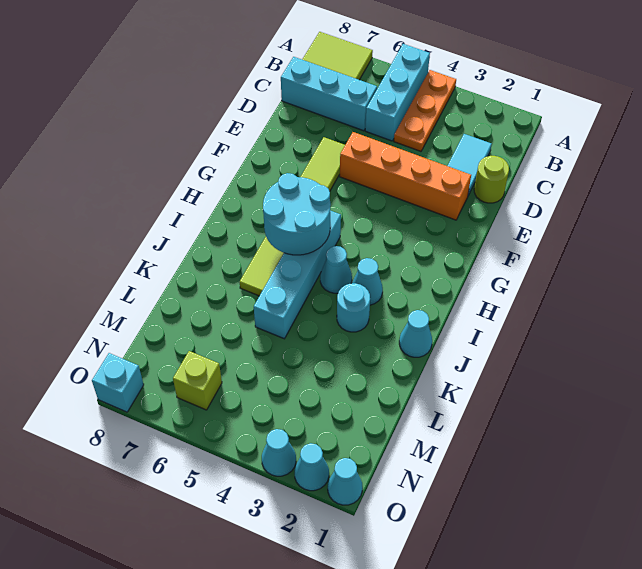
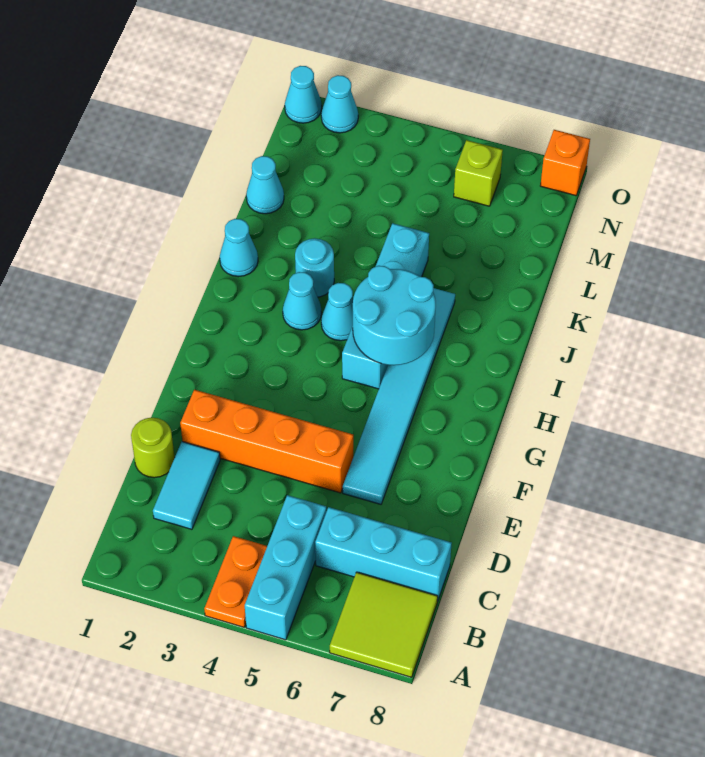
orange plate A4:C4 level 1 -> orange plate A4:B4 level 1
lime tile E6:J6 level 1 -> cyan tile E6:J6 level 1
cyan cone O3 level 1 -> cyan cone L1 level 1
cyan brick O8 level 1 -> orange brick O8 level 1

